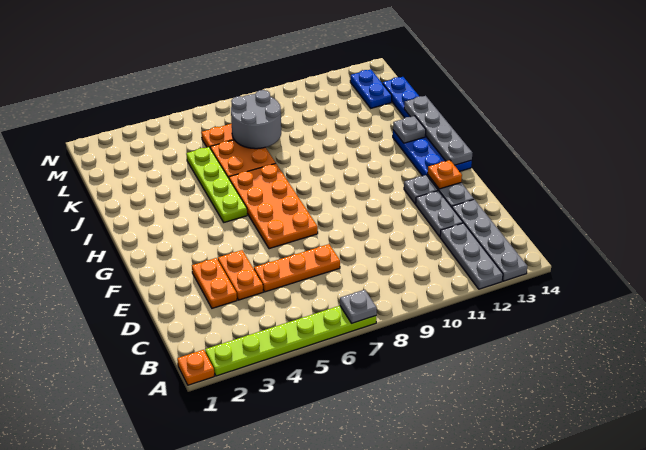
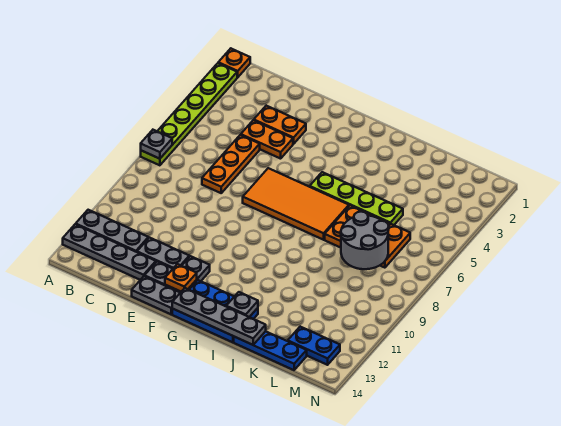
none -> grey plate E14:F14 level 1
orange plate F6:I7 level 1 -> orange tile F6:I7 level 1

